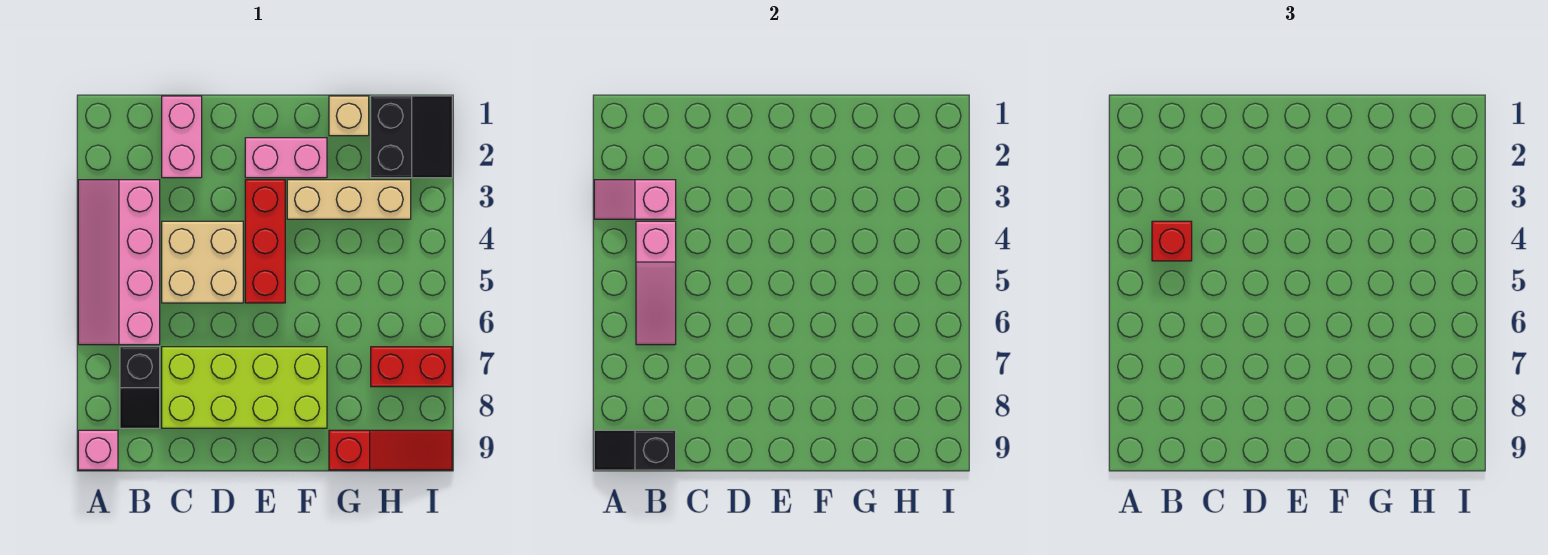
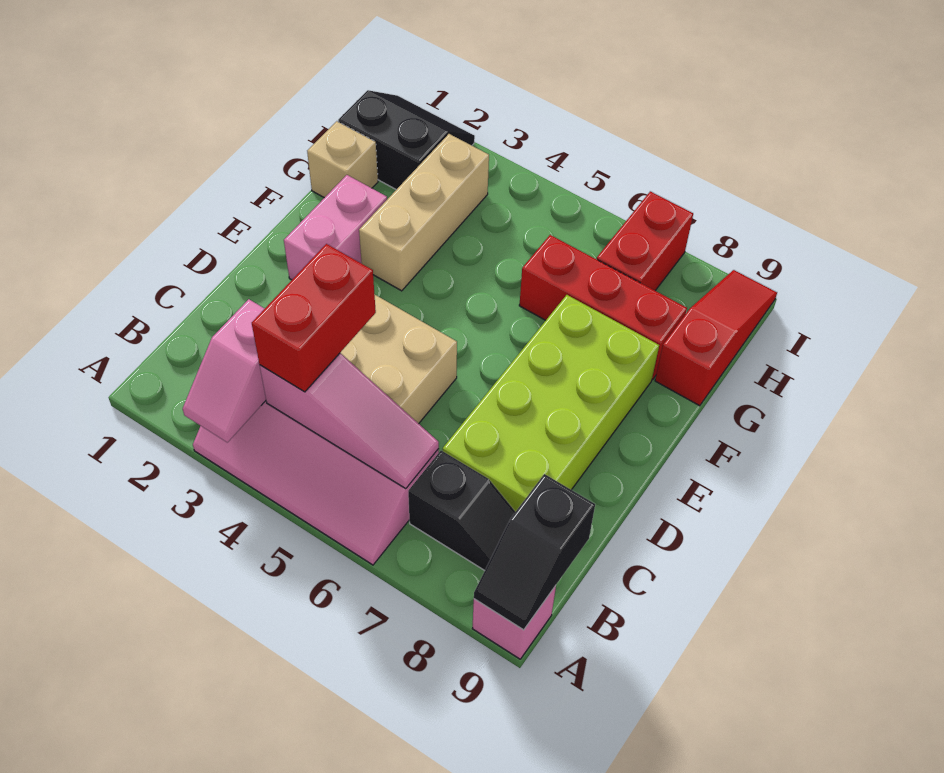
red brick B4 level 3 -> red brick B4:C4 level 3
pink brick C1:C2 level 1 -> none
red brick E3:E5 level 1 -> red brick G6:G8 level 1

